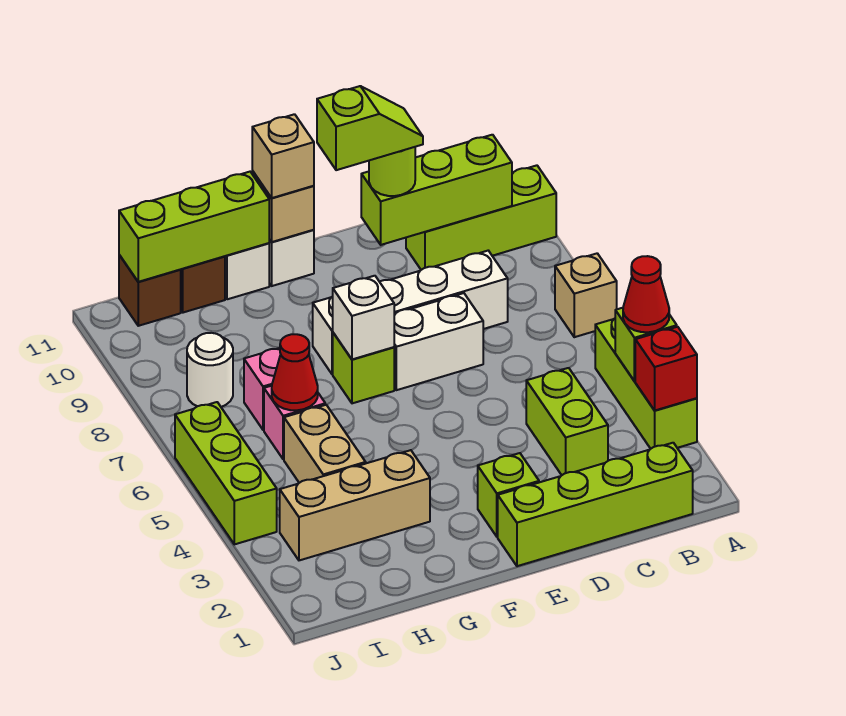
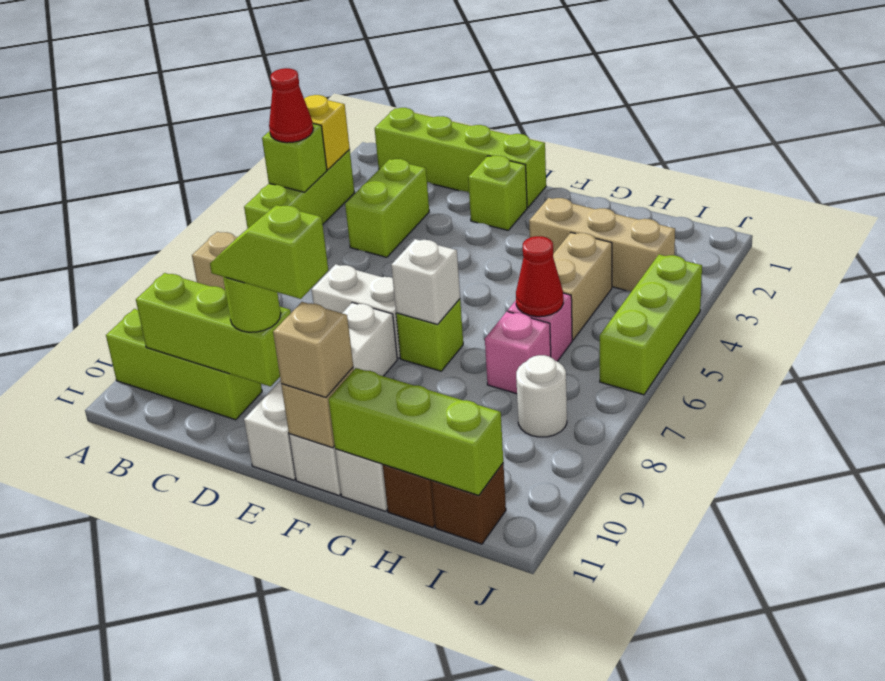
red brick A3 level 2 -> yellow brick A3 level 2
white brick C8:F8 level 1 -> white brick E8:E11 level 1

